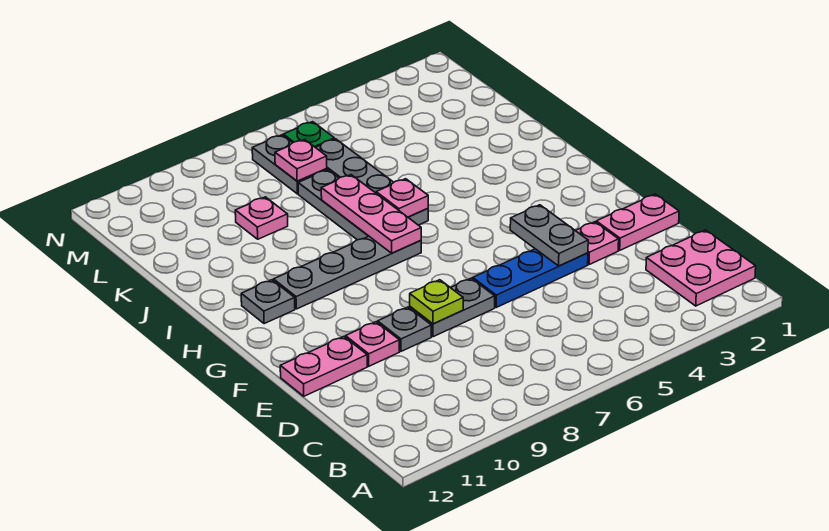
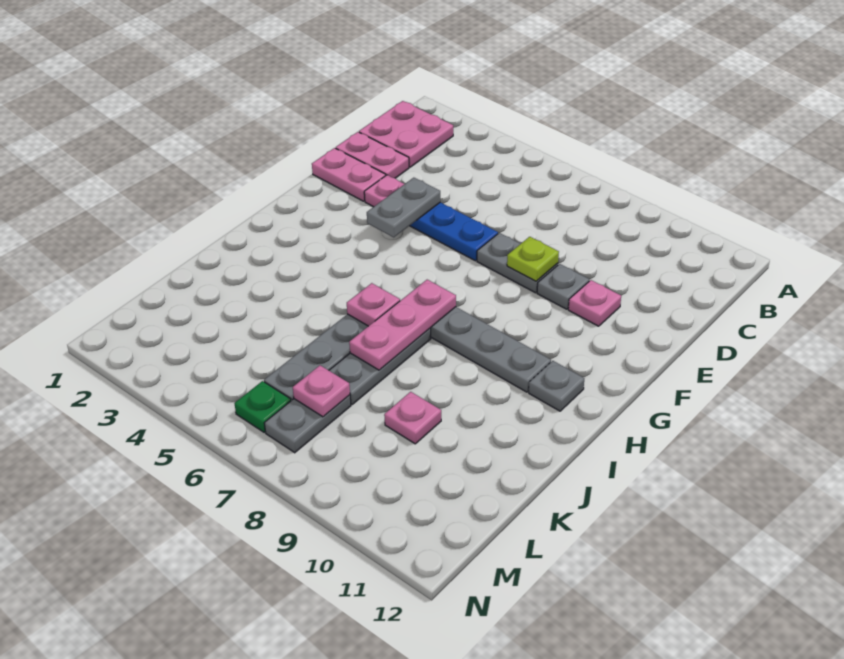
pink plate E11:E12 level 1 -> pink plate D1:D2 level 1

